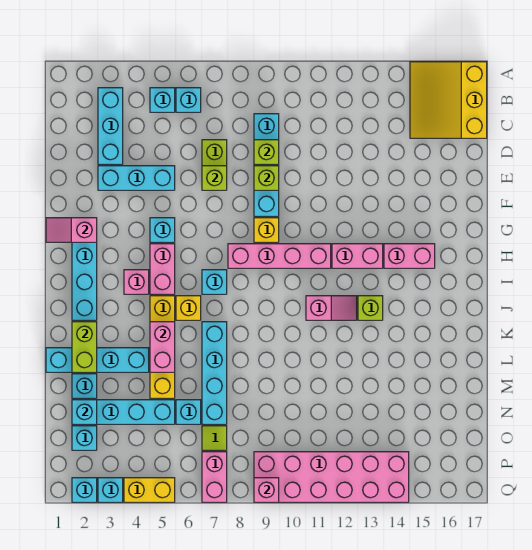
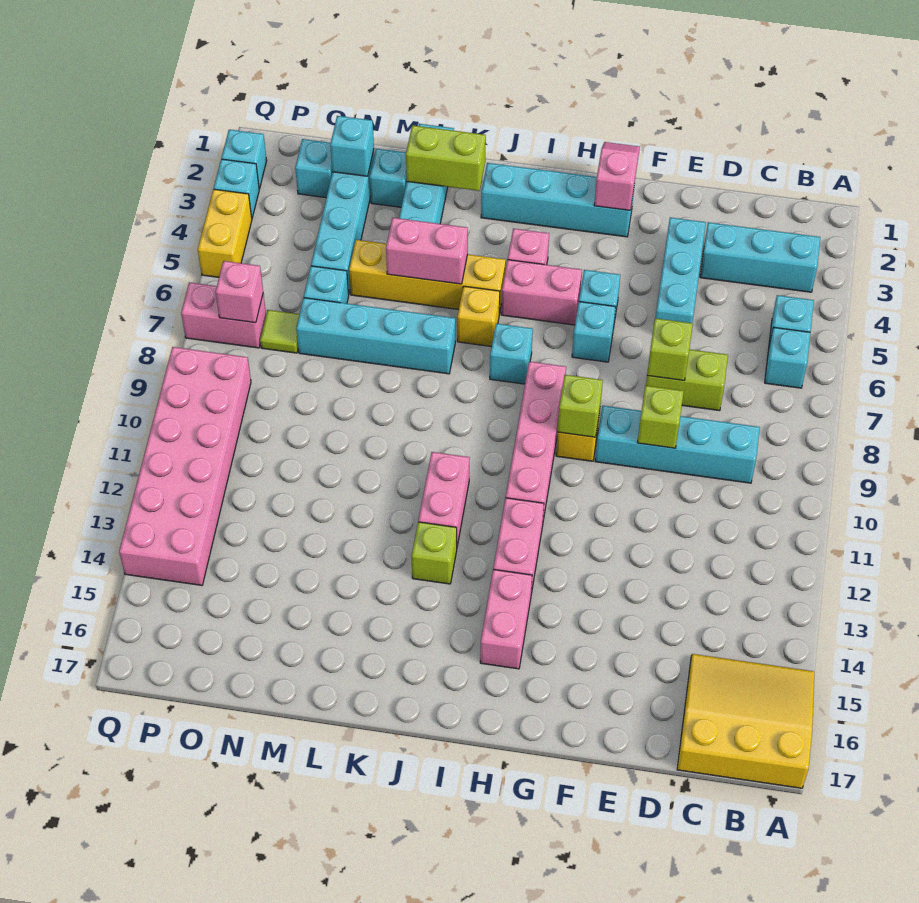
lime brick D9 level 2 -> lime brick G9 level 2
none -> cyan brick G6 level 1
pink slope J11:J12 level 1 top 11 -> pink brick J11:J12 level 1
pink brick Q9 level 2 -> pink brick P7 level 2

